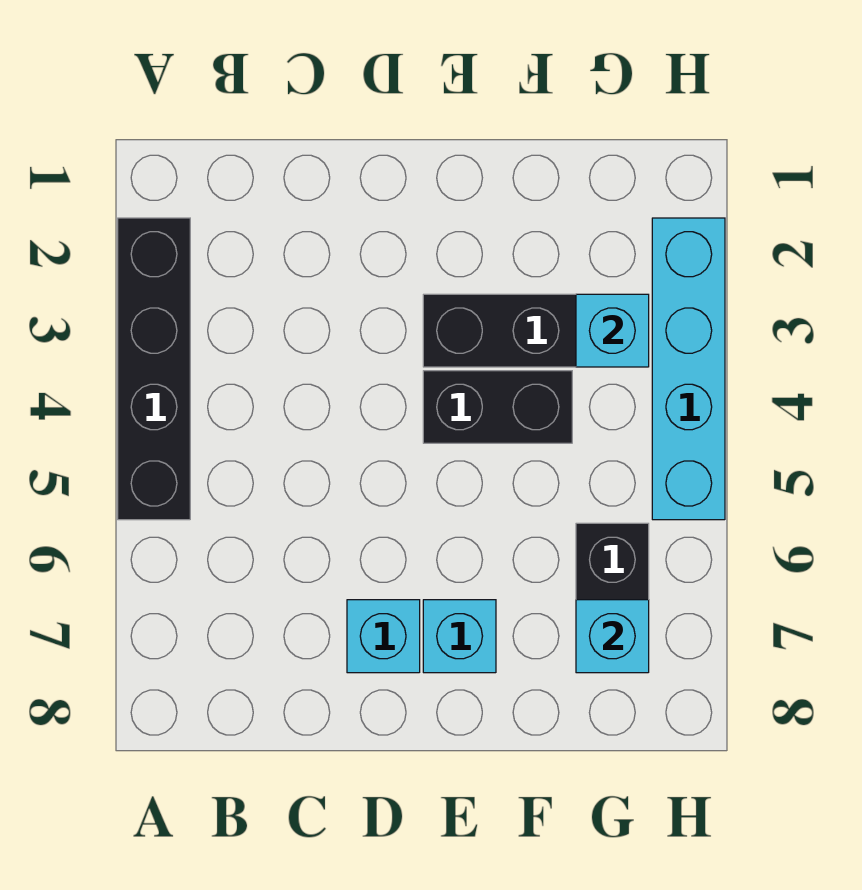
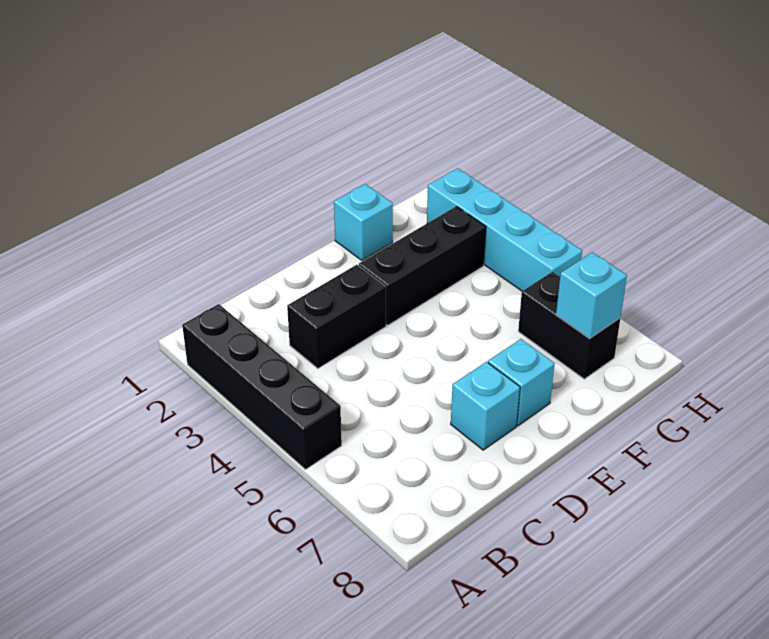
black brick E4:F4 level 1 -> black brick C3:D3 level 1
cyan brick G3 level 2 -> cyan brick F1 level 1

